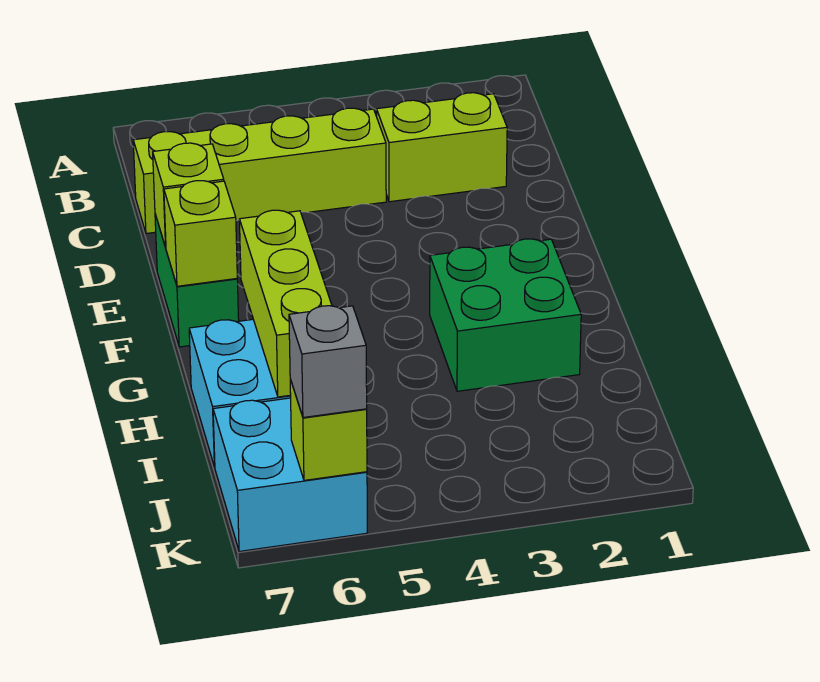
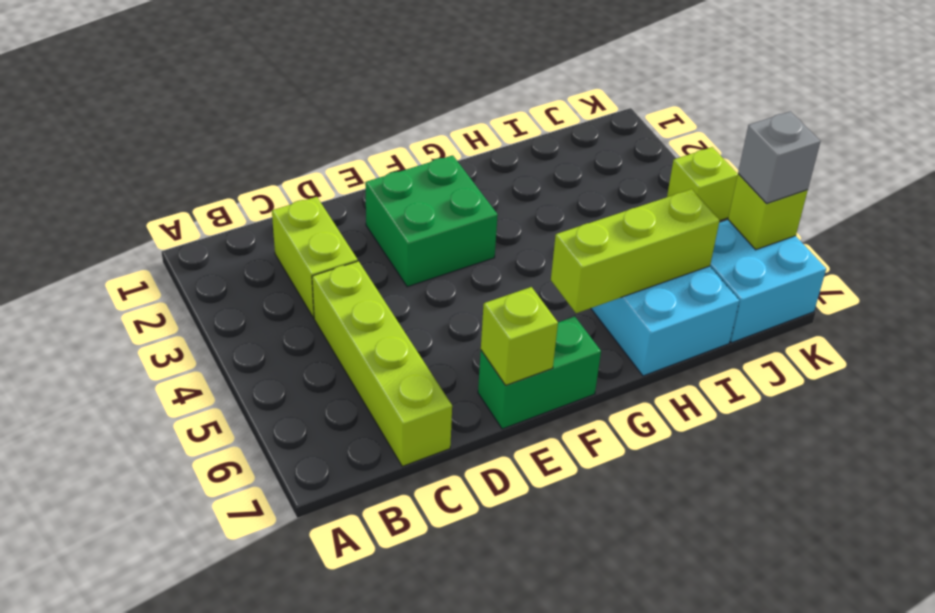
lime brick F7 level 2 -> lime brick K4 level 1
green brick G2:H3 level 1 -> green brick E2:F3 level 1

